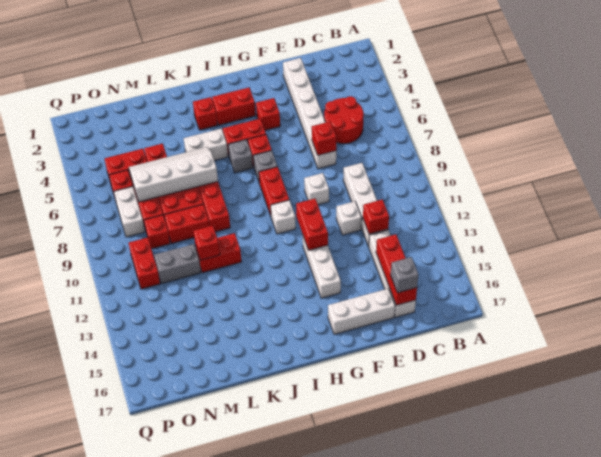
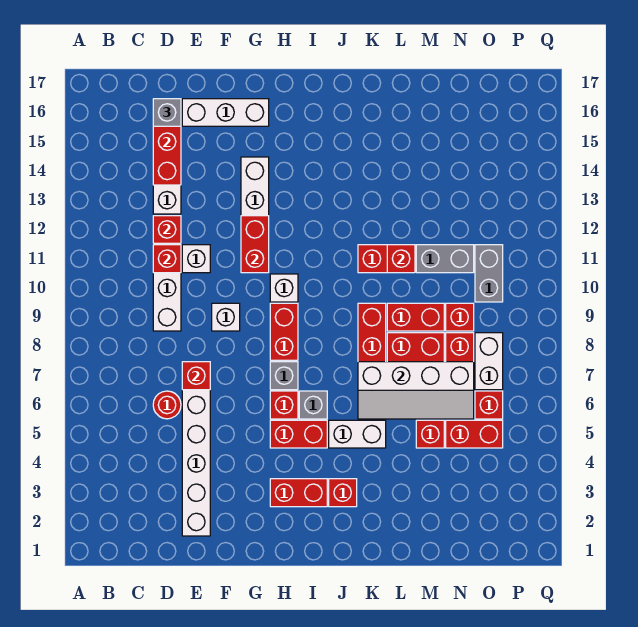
red round brick C5:D6 level 1 -> red round brick D6 level 1
red brick G4 level 1 -> red brick D11 level 2
red brick O10:O11 level 1 -> grey brick O10:O11 level 1

